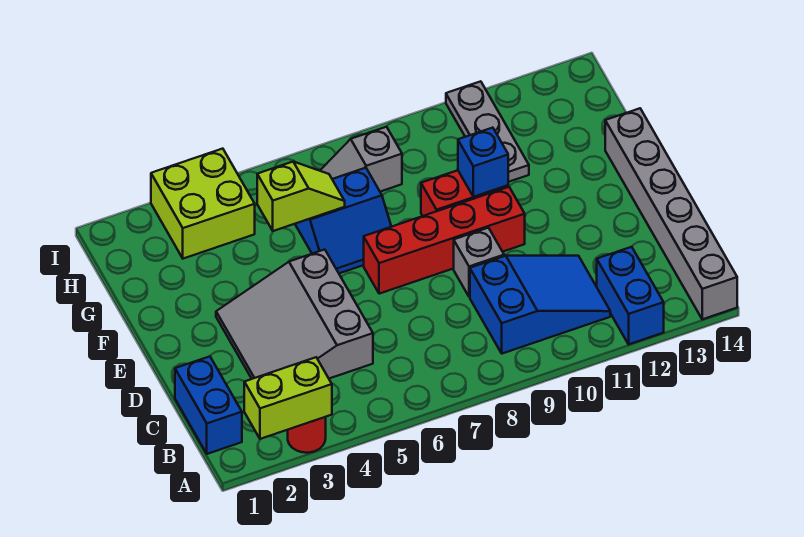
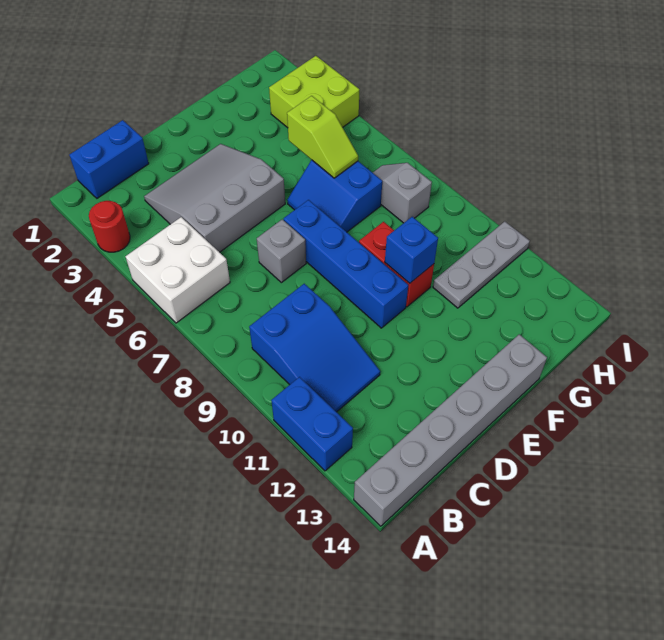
lime brick A2:A3 level 2 -> none
none -> white brick A5:B6 level 1
blue brick A12:B12 level 1 -> blue brick A11:A12 level 1
grey brick D9 level 1 -> grey brick D7 level 1
red brick E7:E10 level 1 -> blue brick E7:E10 level 1

